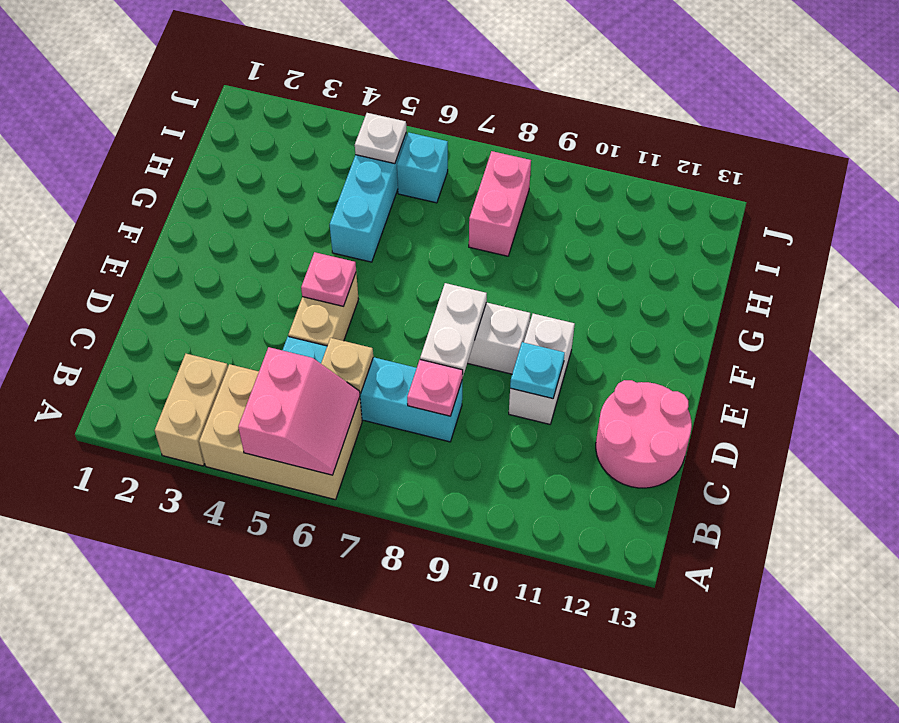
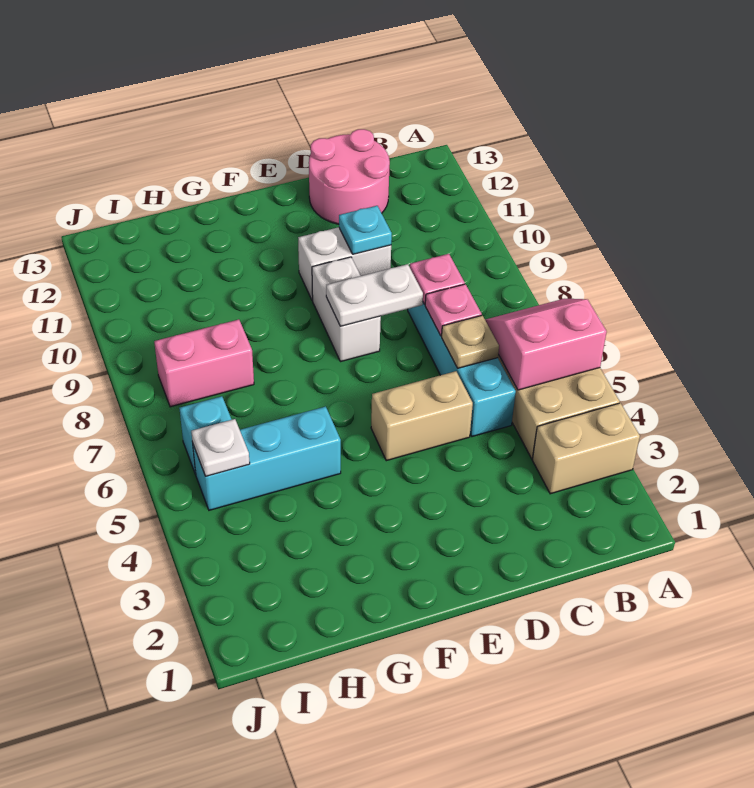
pink plate E5 level 2 -> pink plate C7 level 2

